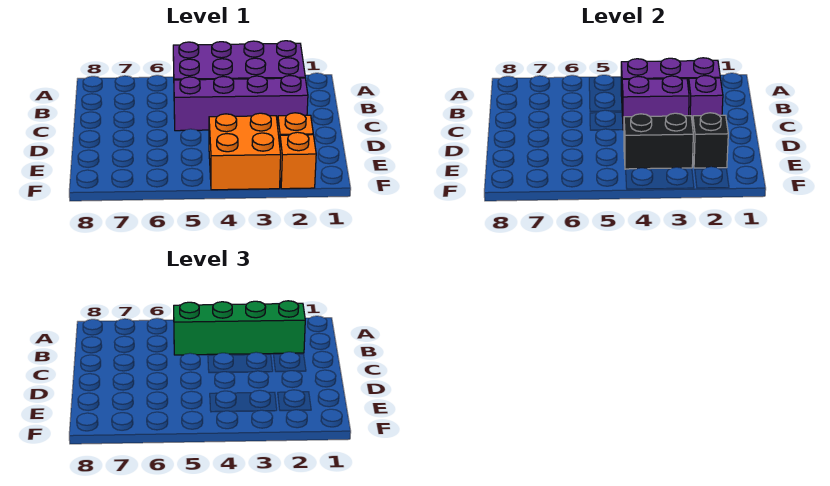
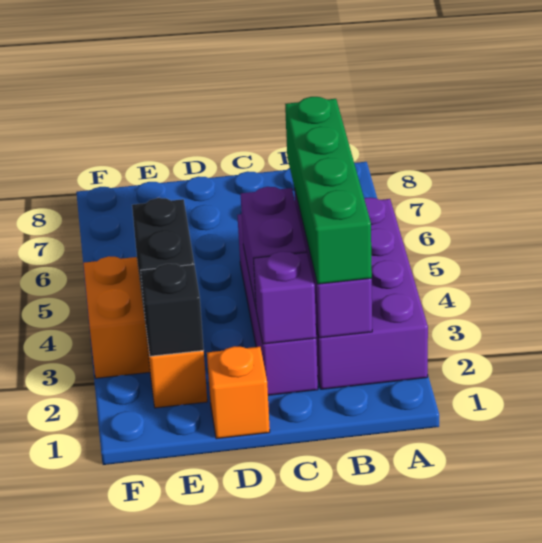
orange brick F2 level 1 -> orange brick D1 level 1

